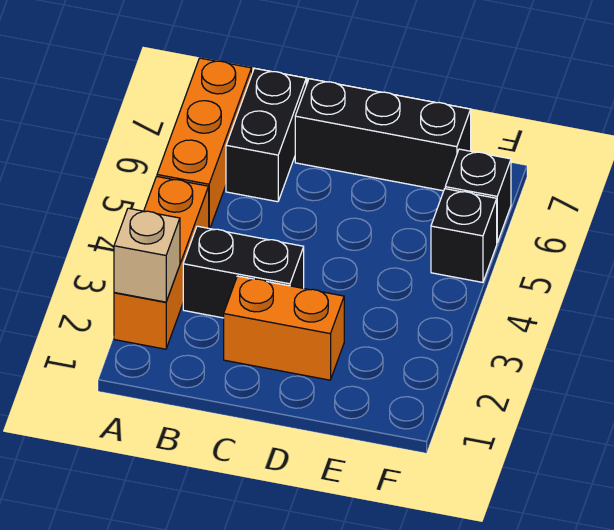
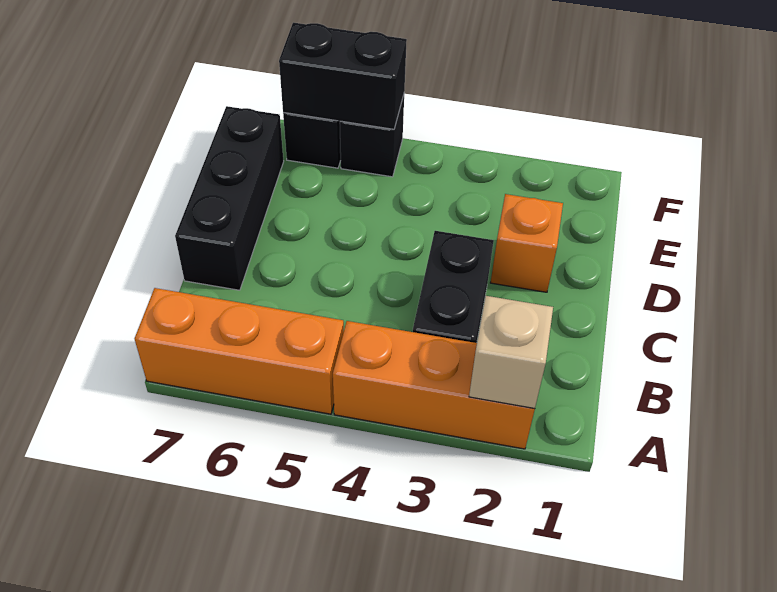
black brick B6:B7 level 1 -> black brick F5:F6 level 2
orange brick C2:D2 level 1 -> orange brick D2 level 1

